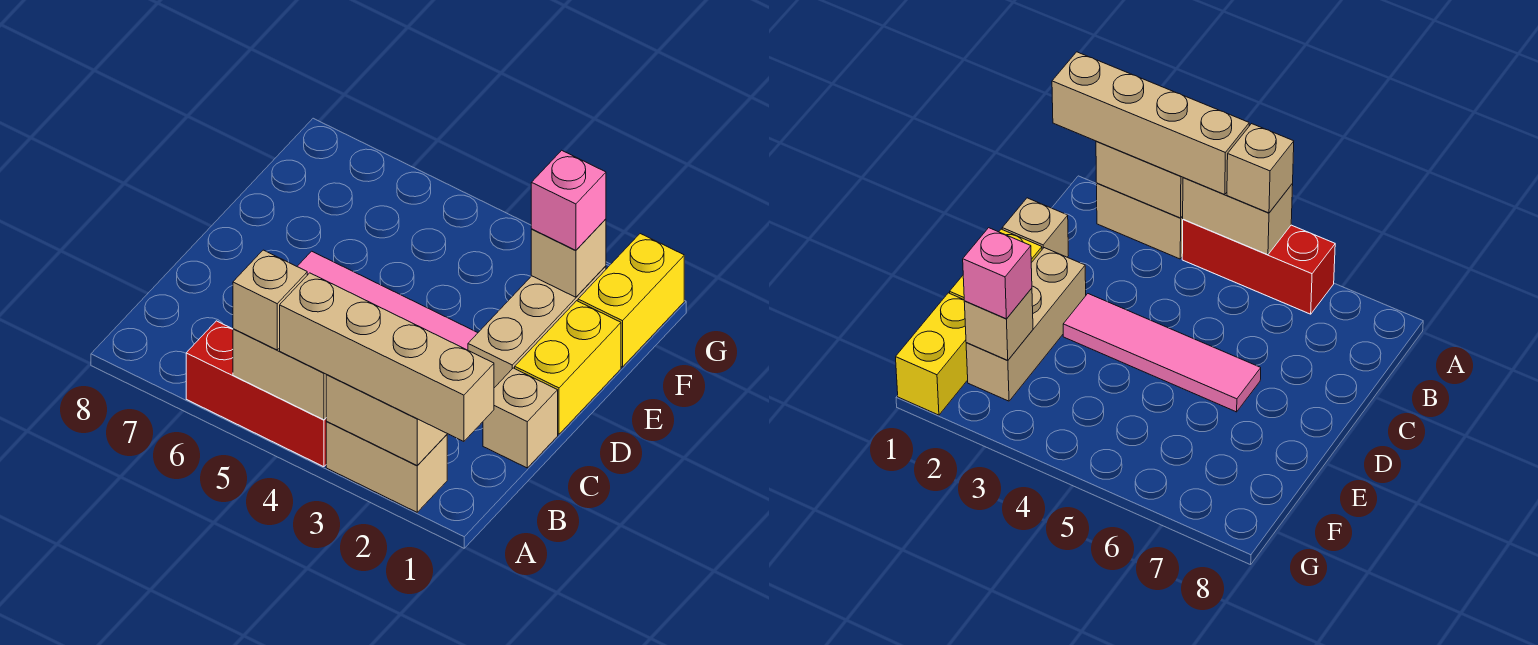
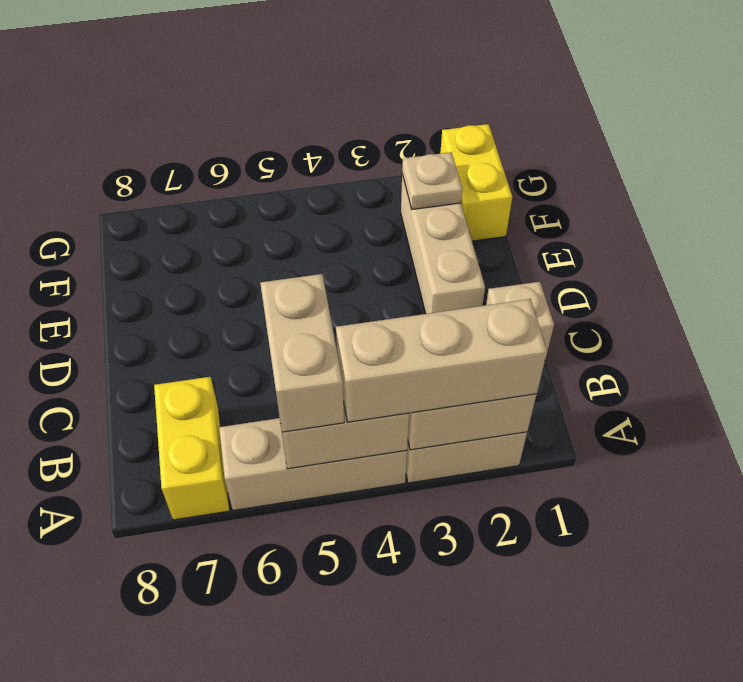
tan brick A1:A4 level 3 -> tan brick A2:A4 level 3
red brick A4:A6 level 1 -> tan brick A4:A6 level 1
tan brick A5 level 3 -> tan brick A5:B5 level 3
yellow brick D1:E1 level 1 -> yellow brick A7:B7 level 1
pink tile D3:D6 level 1 -> none
tan brick F2 level 2 -> tan plate F2 level 2
pink brick F2 level 3 -> none

